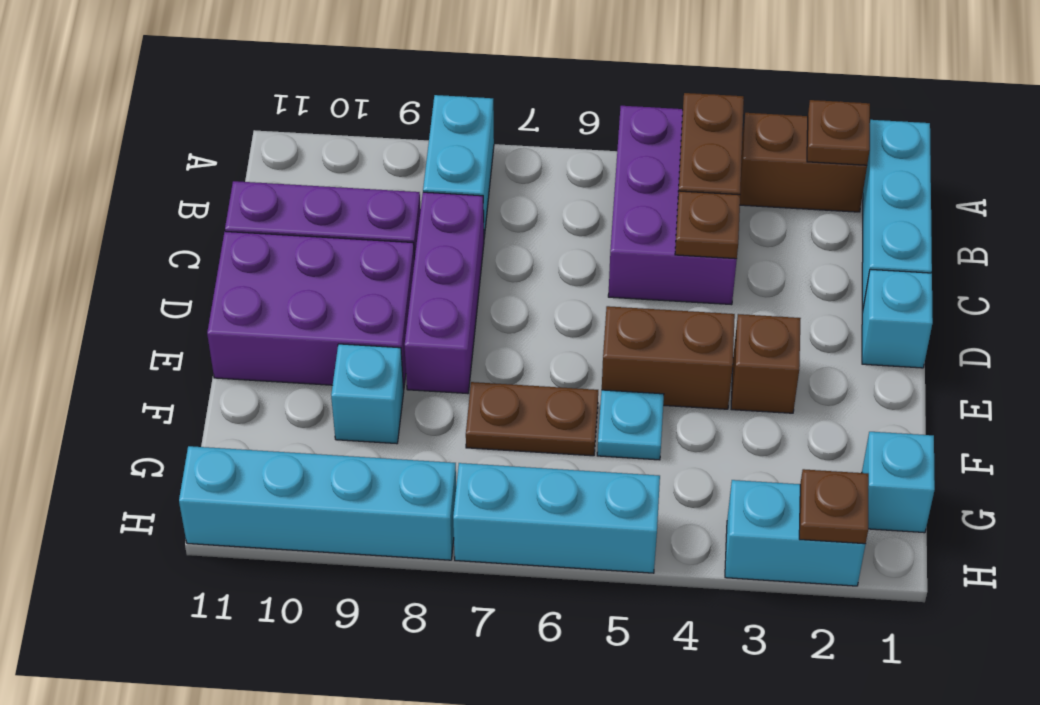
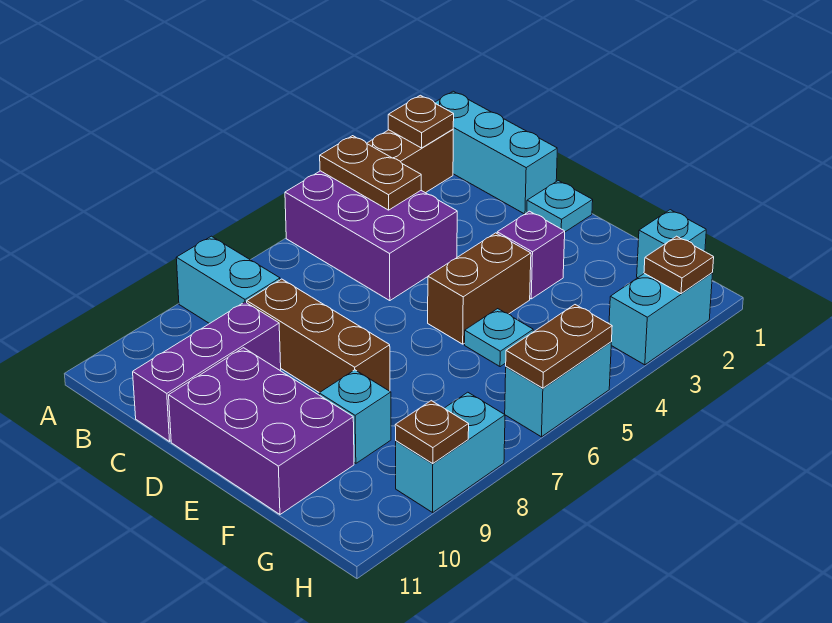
brown plate C4 level 2 -> brown plate H9 level 2
purple brick C8:E8 level 1 -> brown brick C8:E8 level 1
cyan brick D1 level 1 -> cyan plate D1 level 1
purple brick D9:E11 level 1 -> purple brick D10:F11 level 1
brown brick E3 level 1 -> purple brick E3 level 1
brown plate F6:F7 level 1 -> brown plate H5:H6 level 2
cyan brick H5:H7 level 1 -> cyan brick H5:H6 level 1
cyan brick H8:H11 level 1 -> cyan brick H8:H9 level 1

